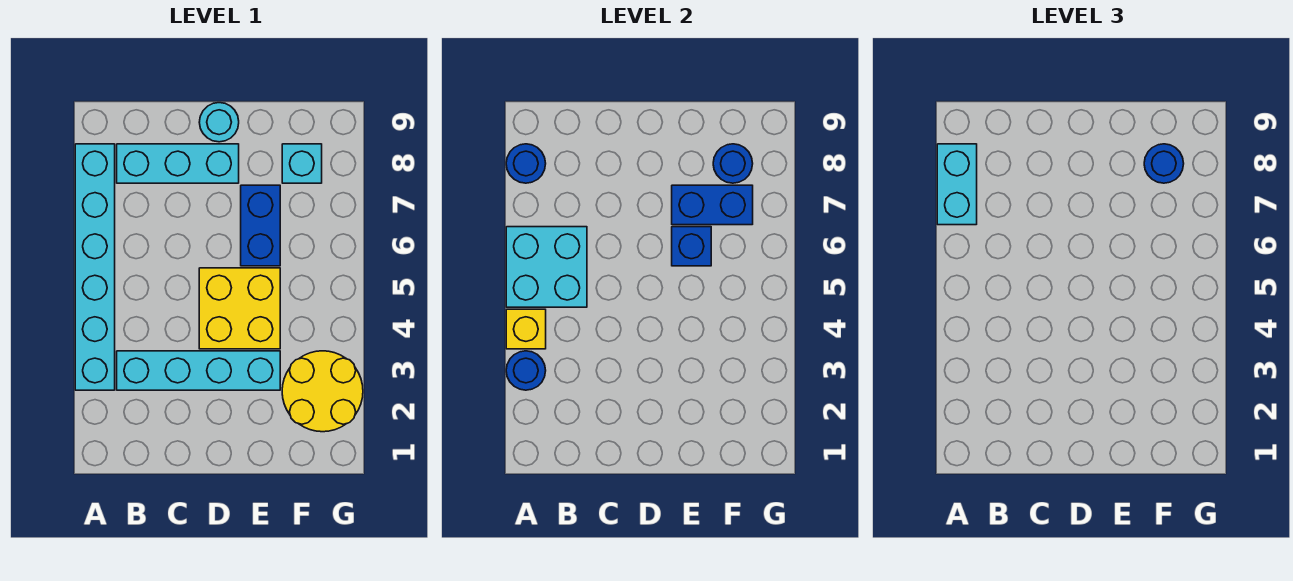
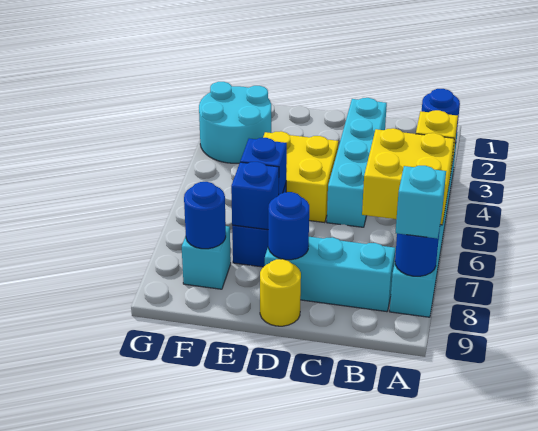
cyan brick A5:B6 level 2 -> yellow brick A5:B6 level 2
cyan brick A7:A8 level 3 -> cyan brick A8 level 3
cyan brick B3:E3 level 1 -> cyan brick C2:C5 level 1
cyan round brick D9 level 1 -> yellow round brick D9 level 1
blue brick E7:F7 level 2 -> blue brick E7 level 2
yellow round brick F2:G3 level 1 -> cyan round brick F2:G3 level 1
blue round brick F8 level 3 -> blue round brick D8 level 2

